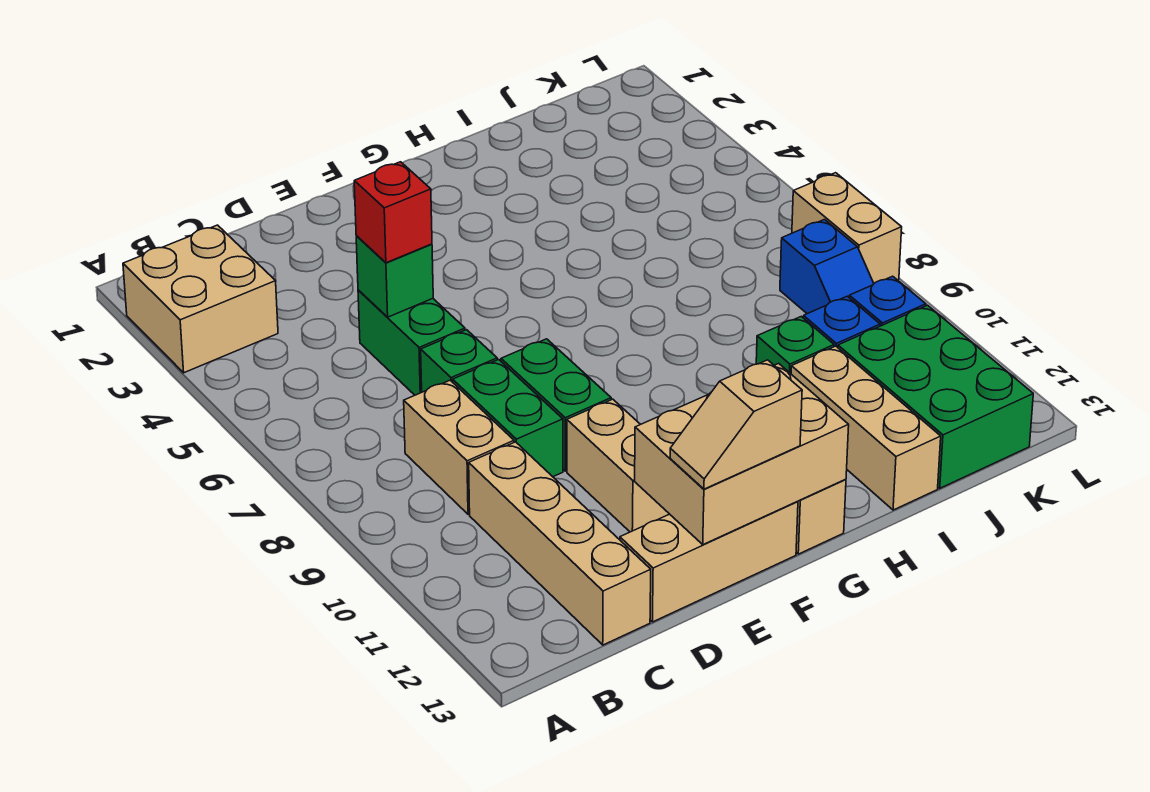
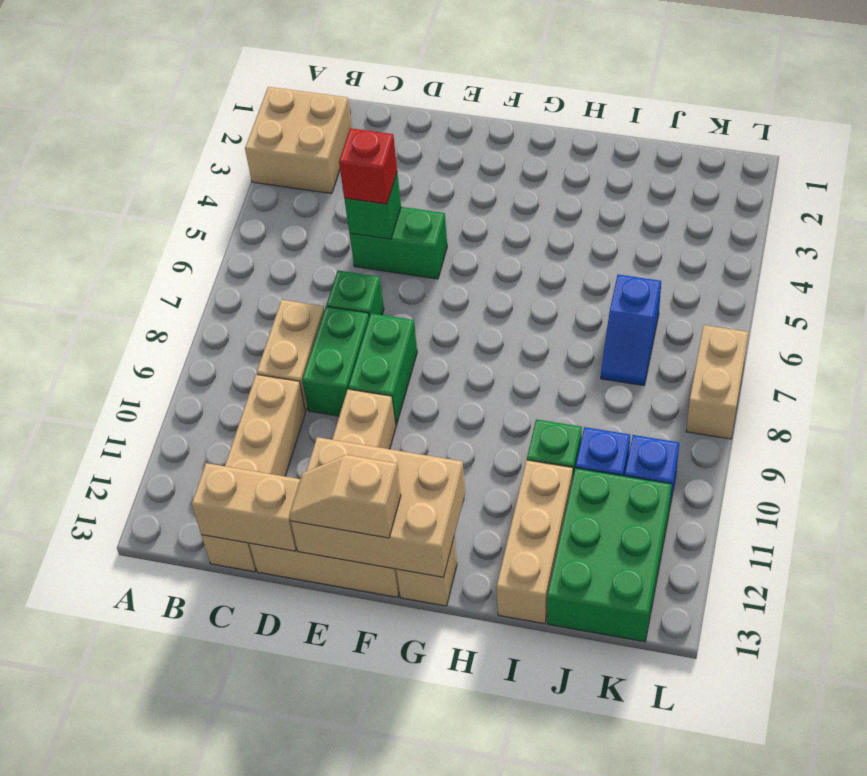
none -> tan brick C13:D13 level 2
green brick D5:D6 level 1 -> green brick D5:E5 level 1
blue slope K8:K9 level 1 top 8 -> blue slope J6:J7 level 1 top 6

